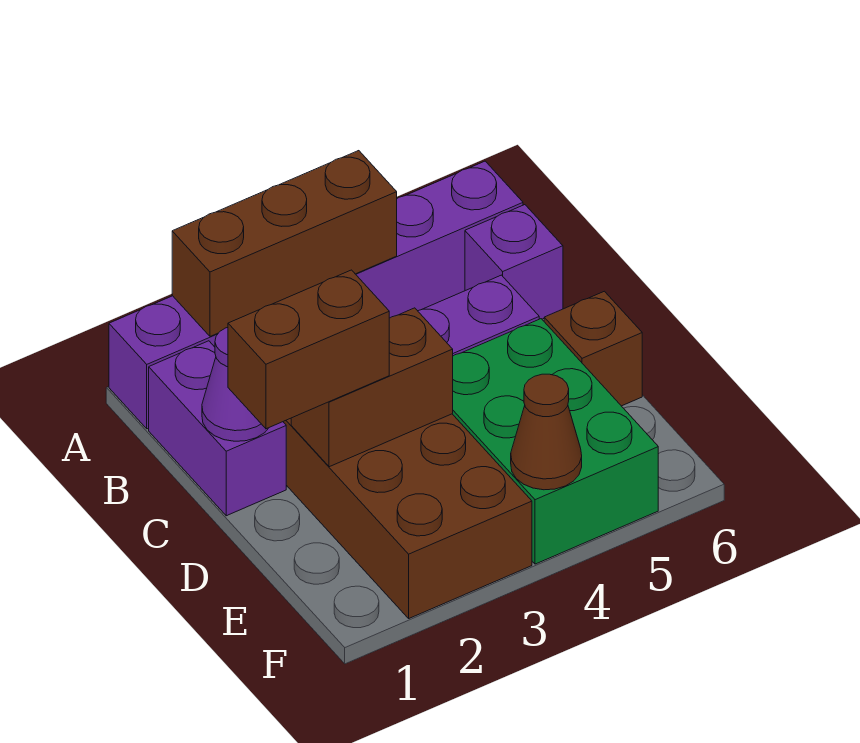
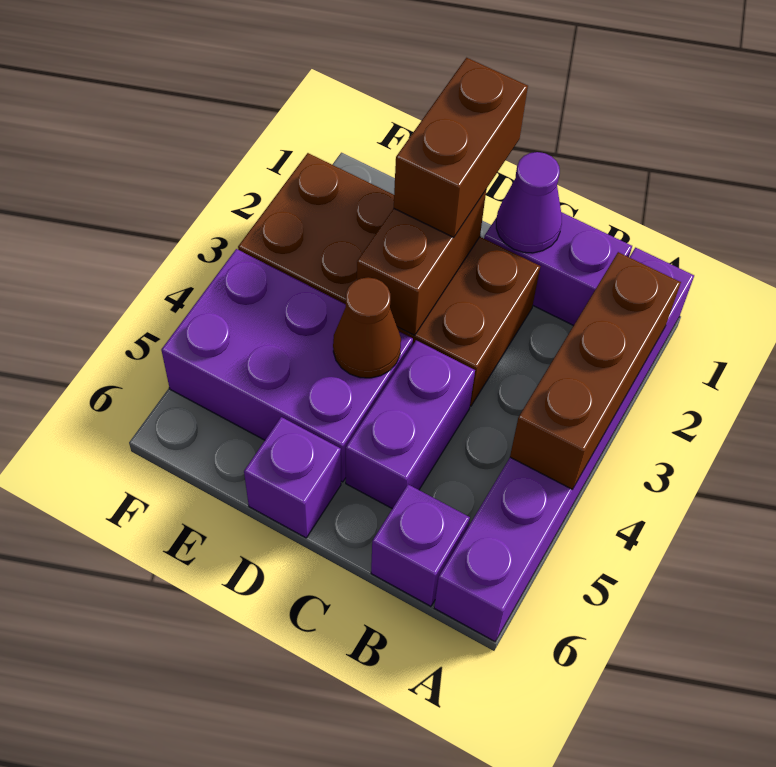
green brick D4:F5 level 1 -> purple brick D4:F5 level 1
brown brick D6 level 1 -> purple brick D6 level 1
brown cone F4 level 2 -> brown cone D4 level 2

